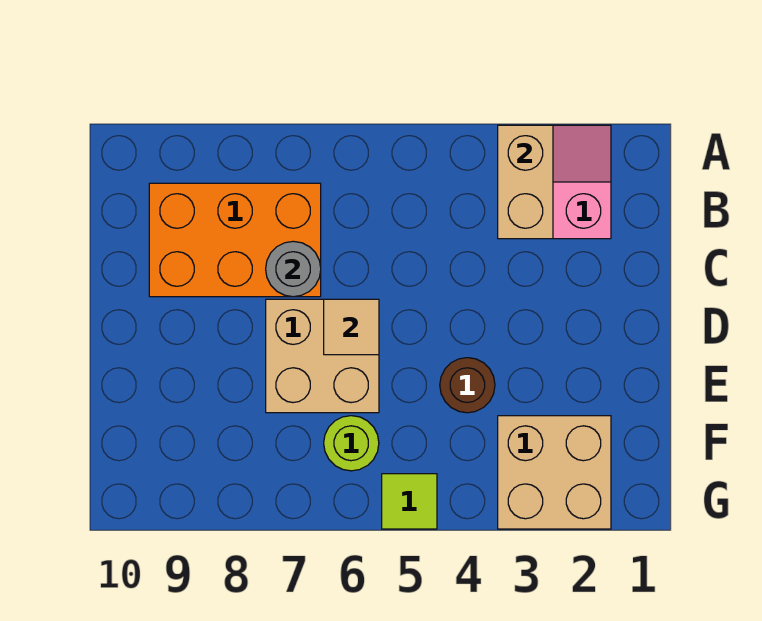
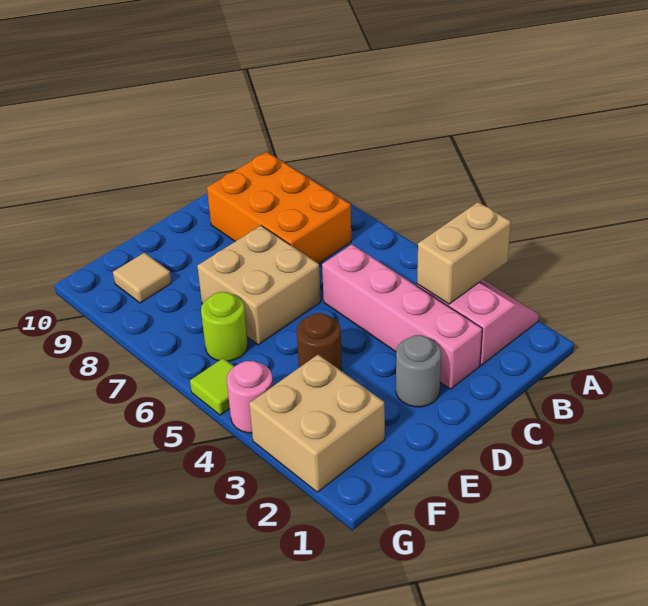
none -> pink brick C2:C5 level 1
grey round brick C7 level 2 -> grey round brick D2 level 1
tan tile D6 level 2 -> tan tile F9 level 1
none -> pink round brick G4 level 1

